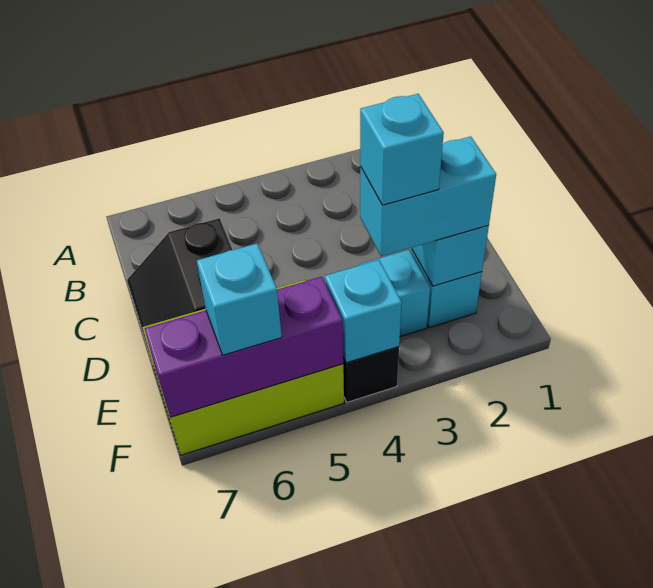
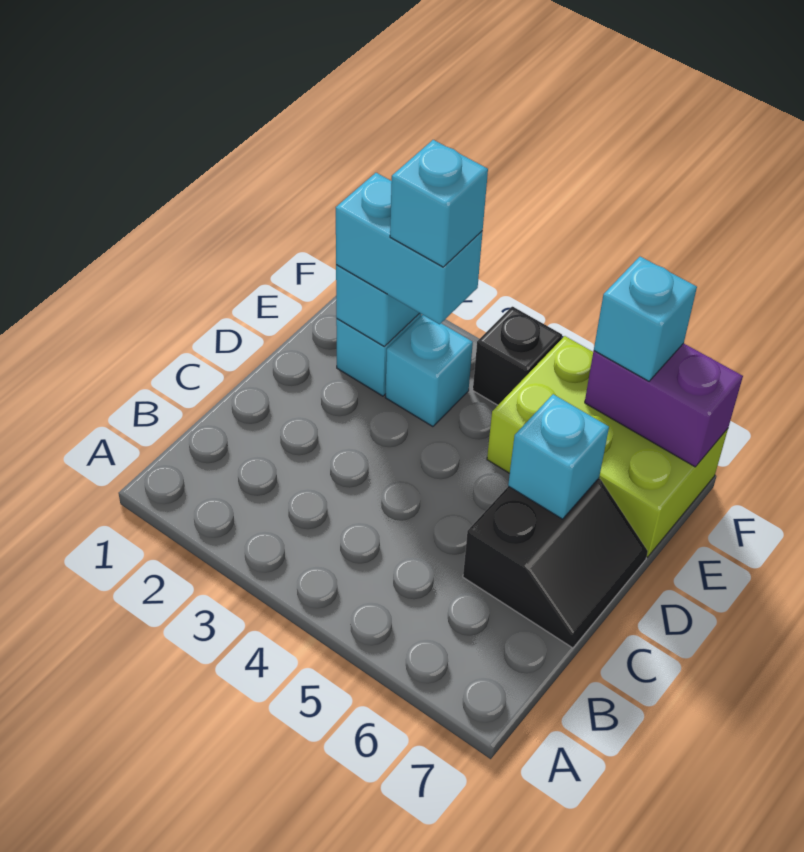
cyan brick F4 level 2 -> cyan brick D6 level 2
purple brick F5:F7 level 2 -> purple brick F6:F7 level 2

